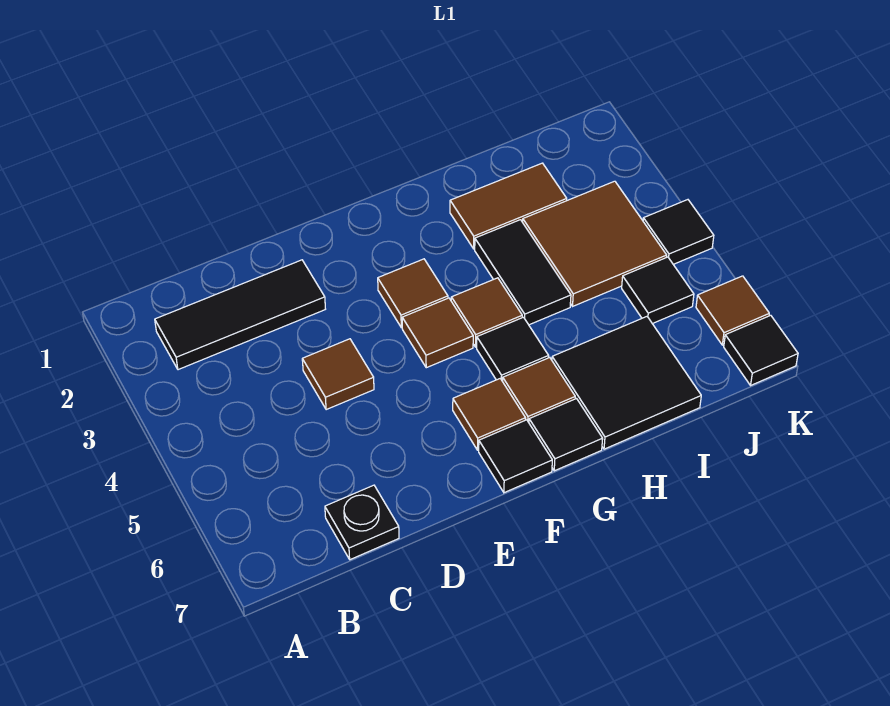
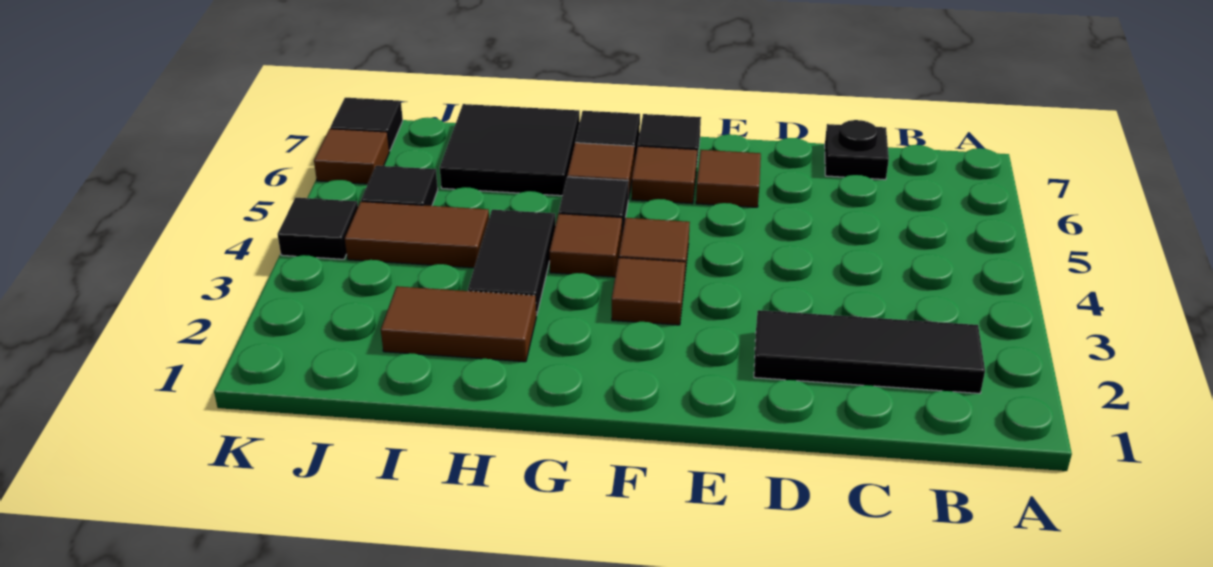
brown tile D4 level 1 -> brown tile E6 level 1
brown tile I3:J4 level 1 -> brown tile I4:J4 level 1

